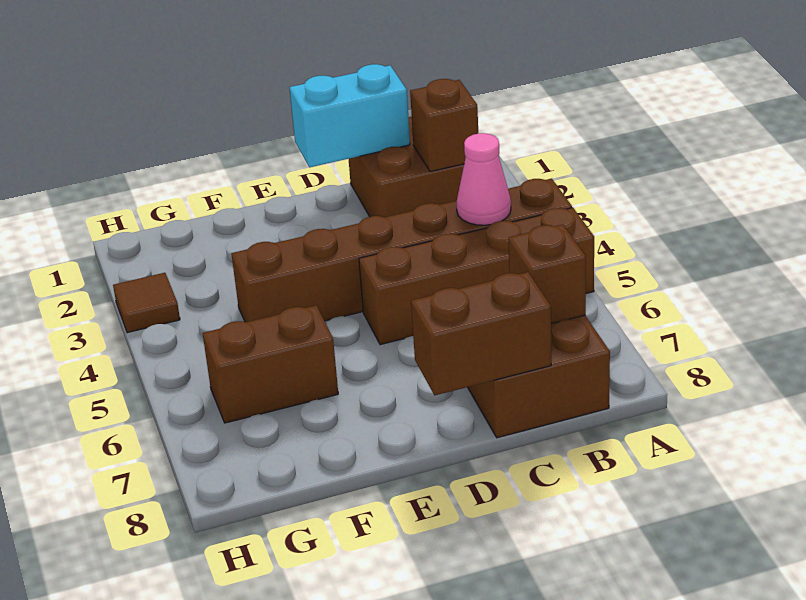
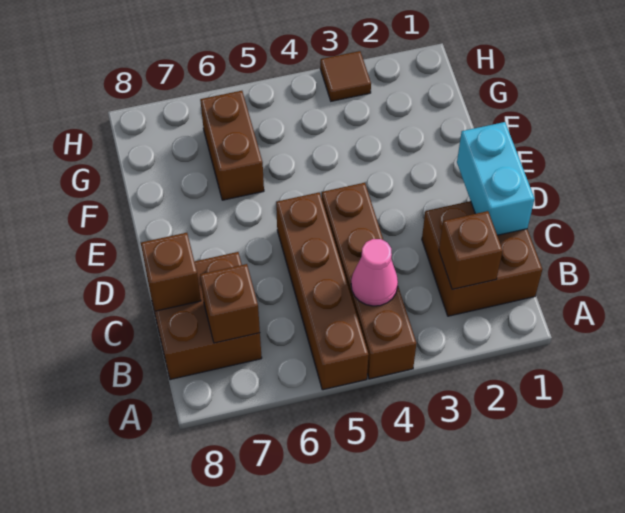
brown brick A4:F4 level 1 -> brown brick A4:D4 level 1
brown brick C8:D8 level 2 -> brown brick C8 level 2

